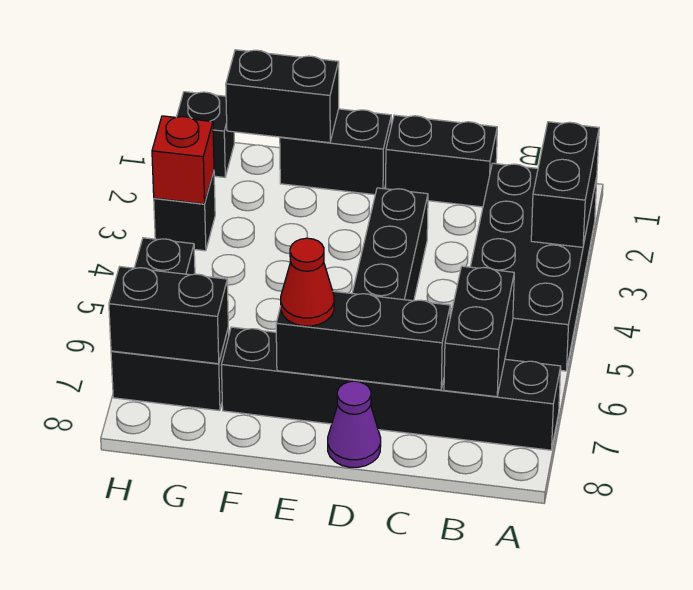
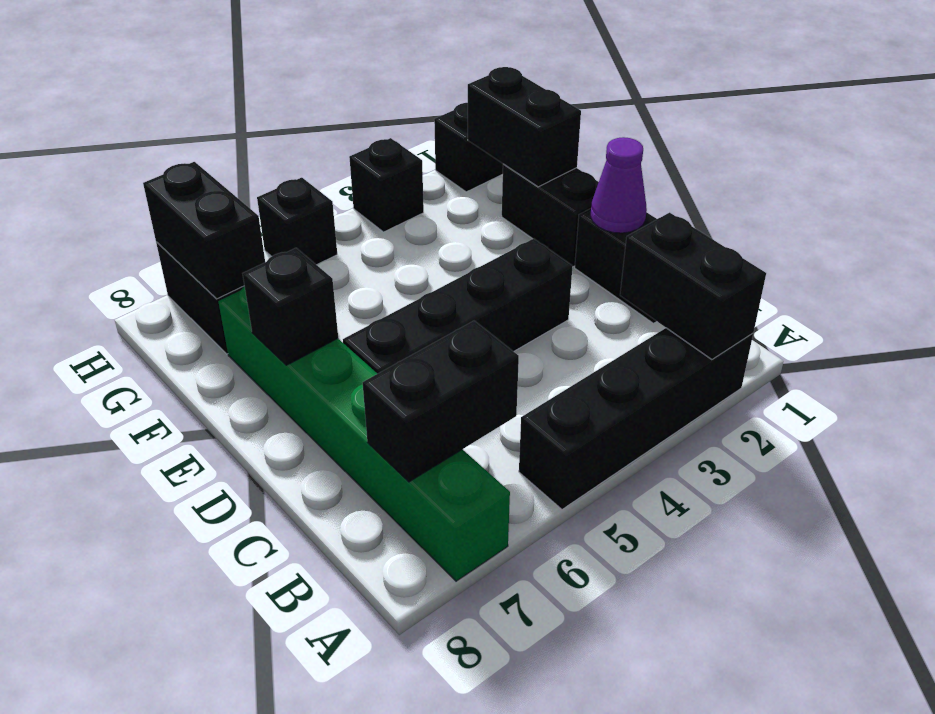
black brick A2:B5 level 1 -> black brick A2:A5 level 1
black brick A2:A3 level 2 -> black brick A2:B2 level 2
black brick A7:F7 level 1 -> green brick A7:F7 level 1
black brick C7:E7 level 2 -> black brick E7 level 2
purple cone D8 level 1 -> purple cone D1 level 2
red cone E7 level 3 -> none
red brick H3 level 2 -> none

